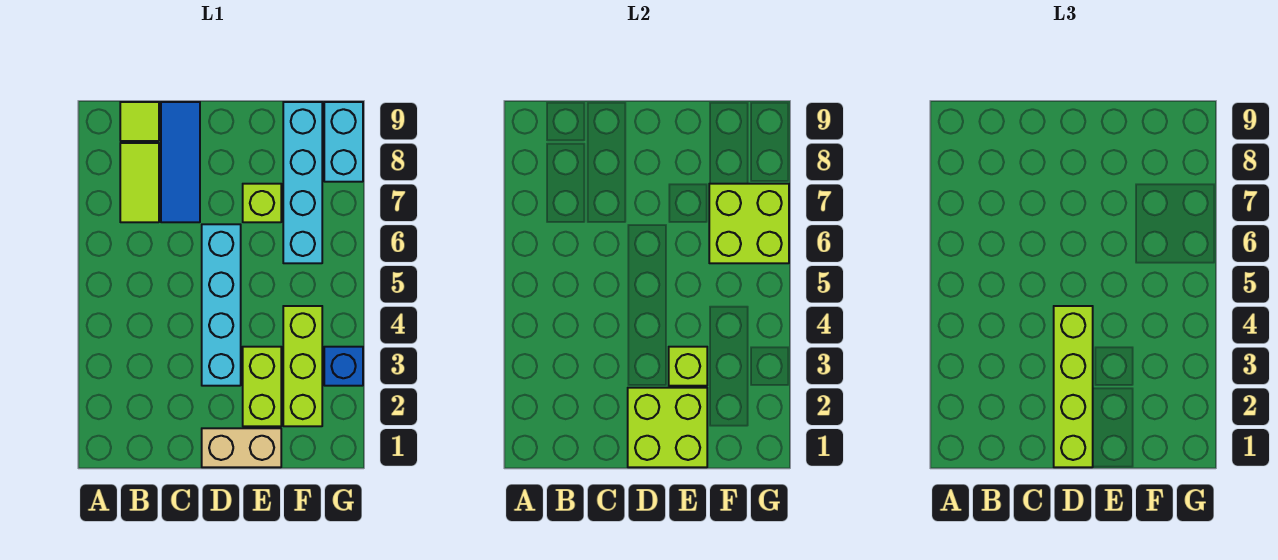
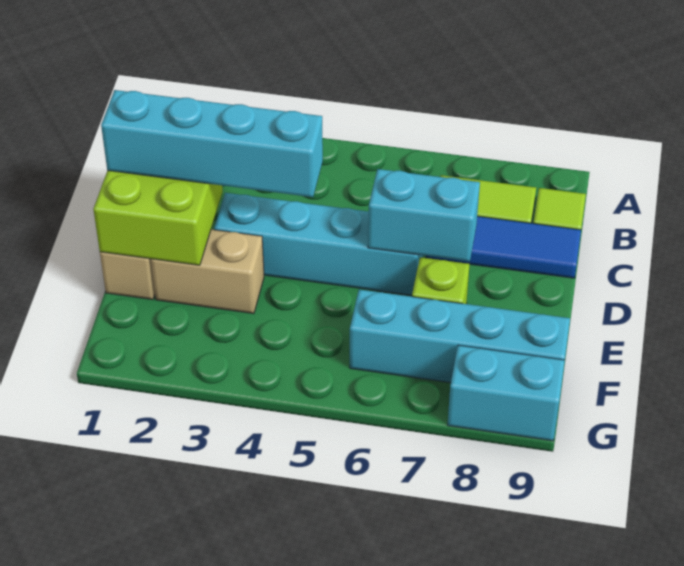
lime brick D1:D4 level 3 -> cyan brick D1:D4 level 3
none -> cyan brick D6:D7 level 2
lime brick E2:E3 level 1 -> tan brick E2:E3 level 1
lime brick E3 level 2 -> none
lime brick F2:F4 level 1 -> none
lime brick F6:G7 level 2 -> none
blue brick G3 level 1 -> none

